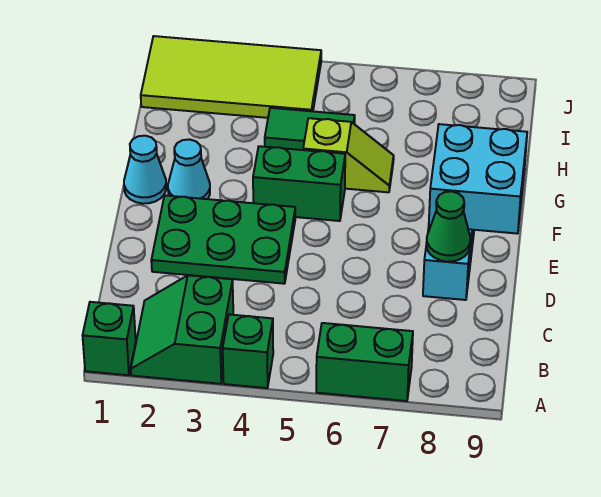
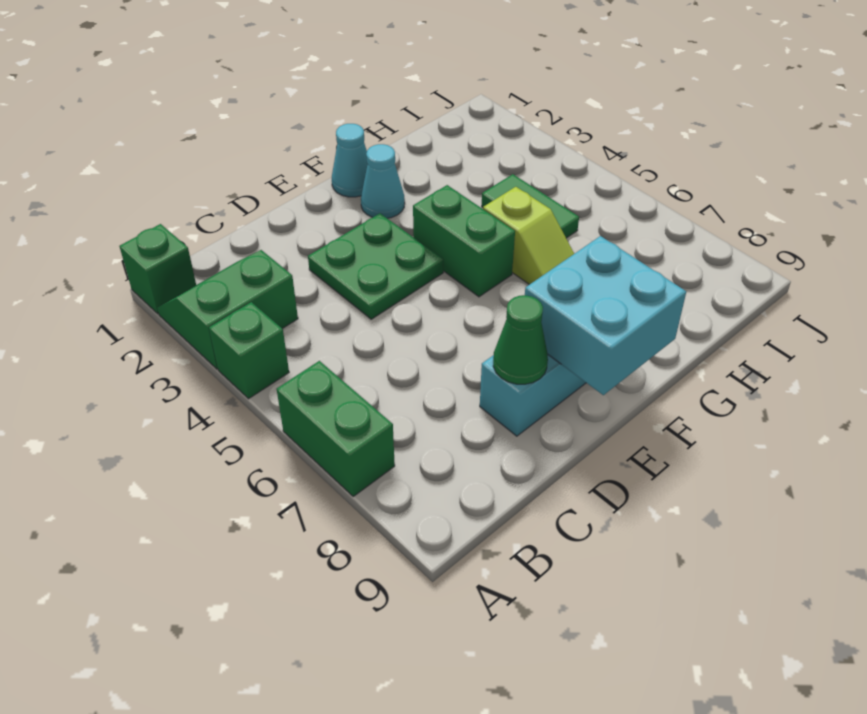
green plate D2:E4 level 1 -> green plate D3:E4 level 1
lime tile I1:J4 level 1 -> none

